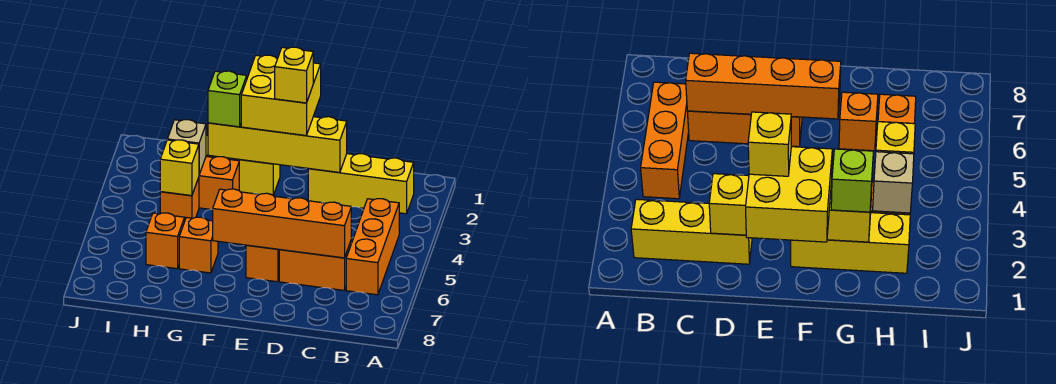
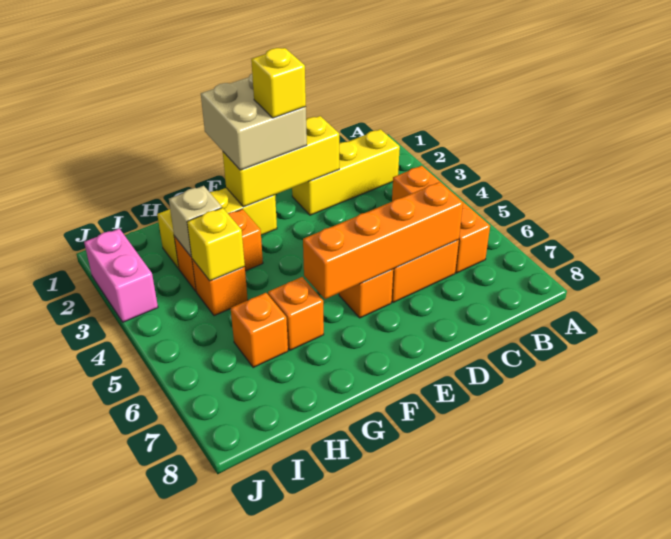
yellow brick D2:G2 level 2 -> yellow brick D2:F2 level 2
yellow brick E1:F2 level 3 -> tan brick E1:F2 level 3
lime brick G2 level 3 -> none
none -> pink brick J2:J3 level 1

